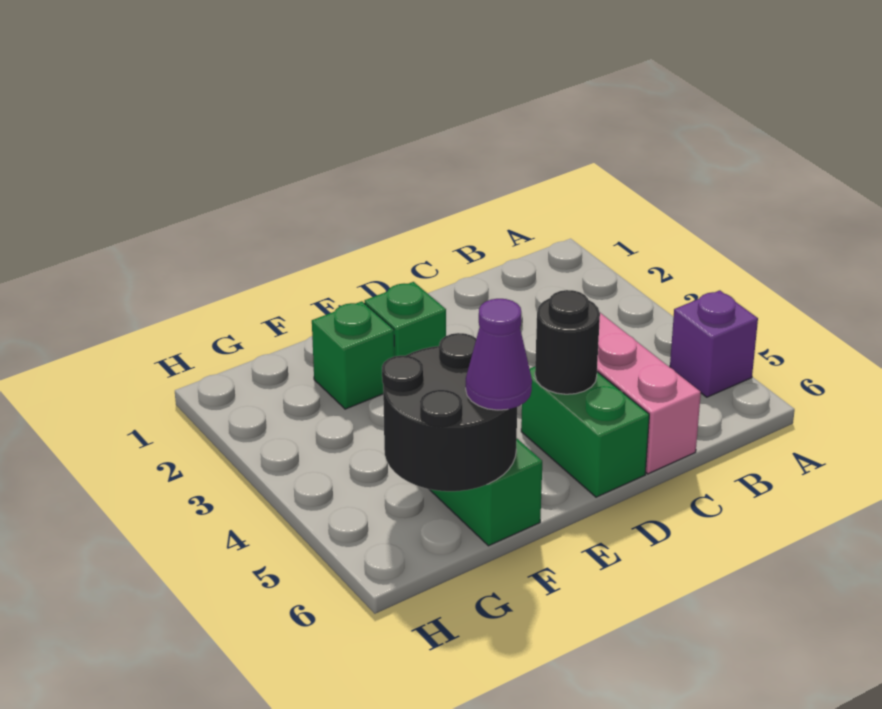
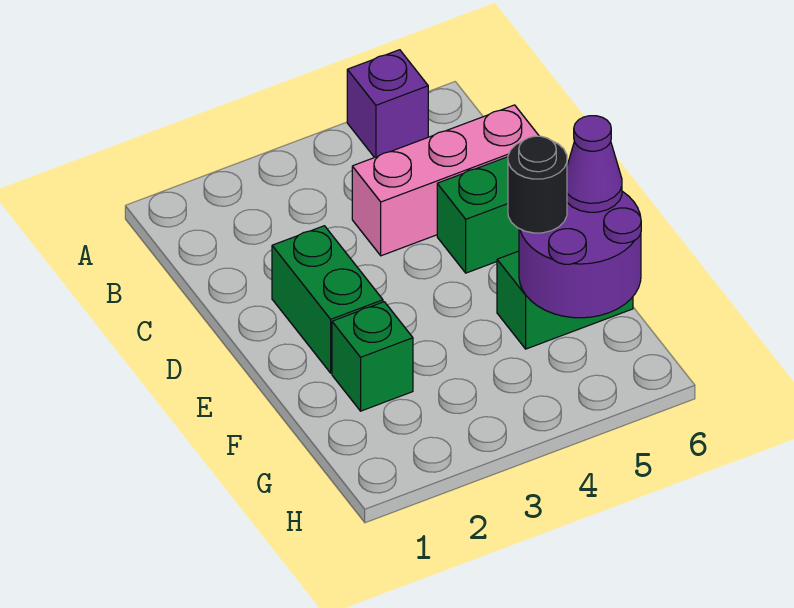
black round brick D5 level 2 -> black round brick F5 level 3
green brick E2 level 1 -> green brick D2:E2 level 1
black round brick F5:G6 level 2 -> purple round brick F5:G6 level 2

